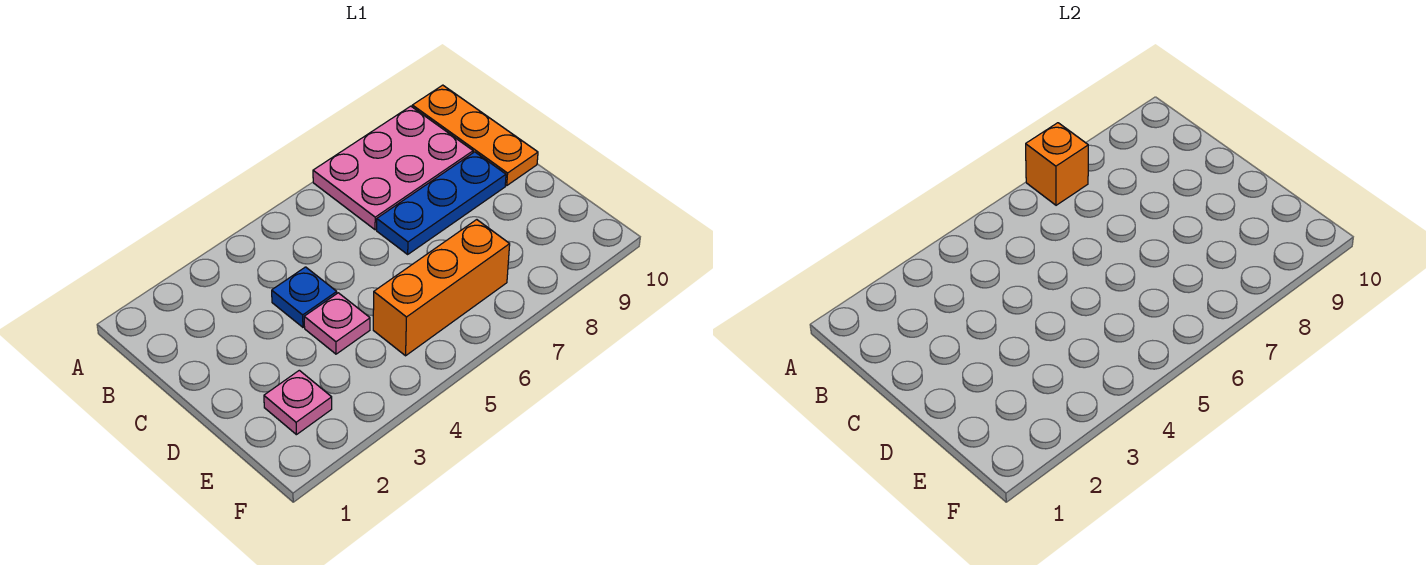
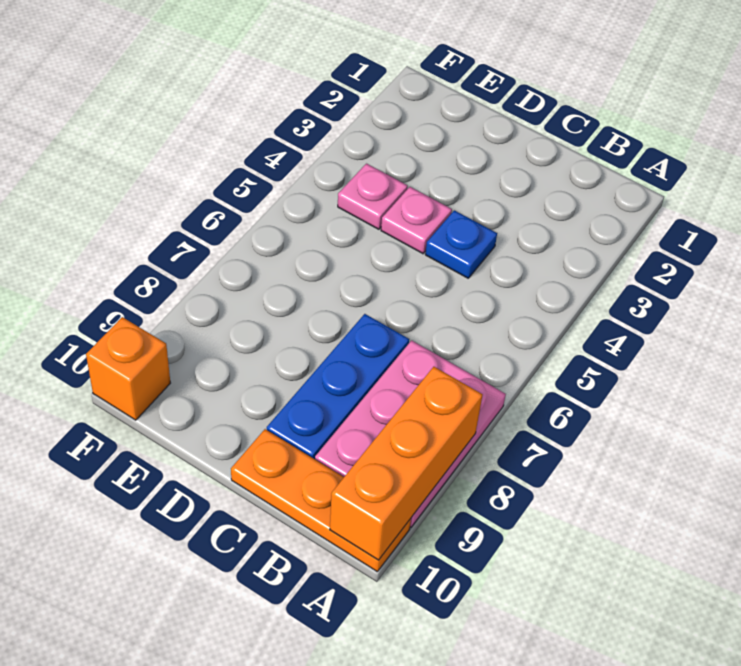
orange brick A7 level 2 -> orange brick F10 level 1
pink plate E2 level 1 -> pink plate E4 level 1
orange brick E5:E7 level 1 -> orange brick A8:A10 level 2

